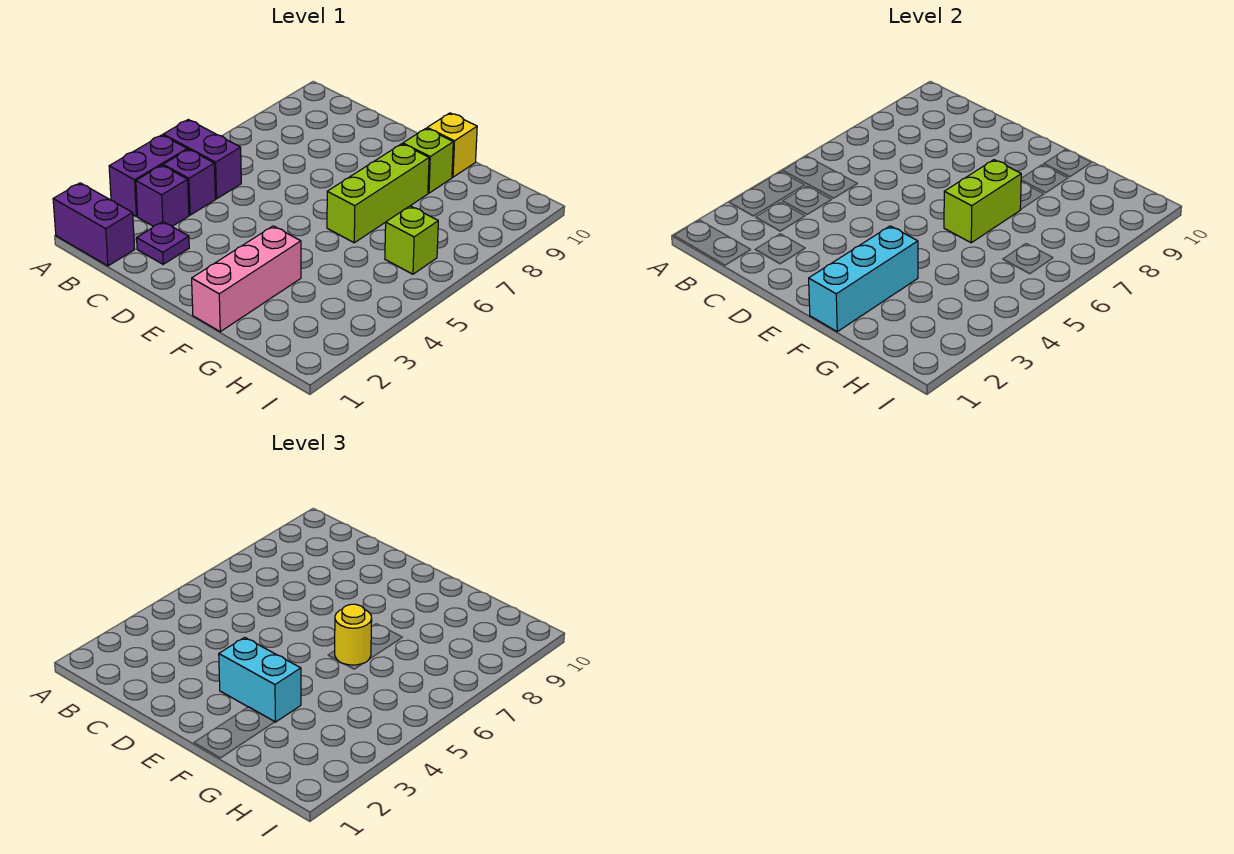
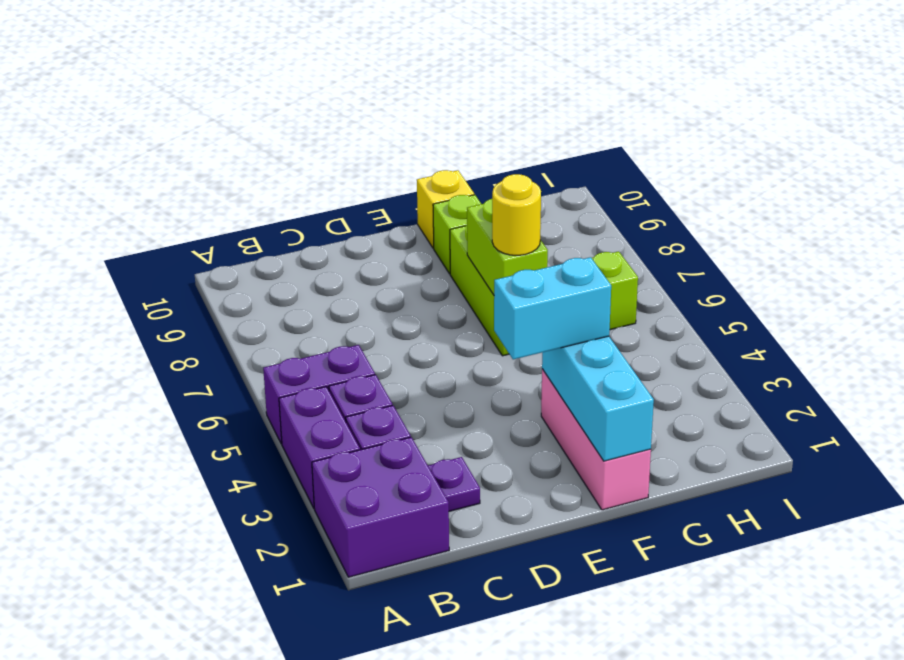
purple brick A1:B1 level 1 -> purple brick A1:B2 level 1

